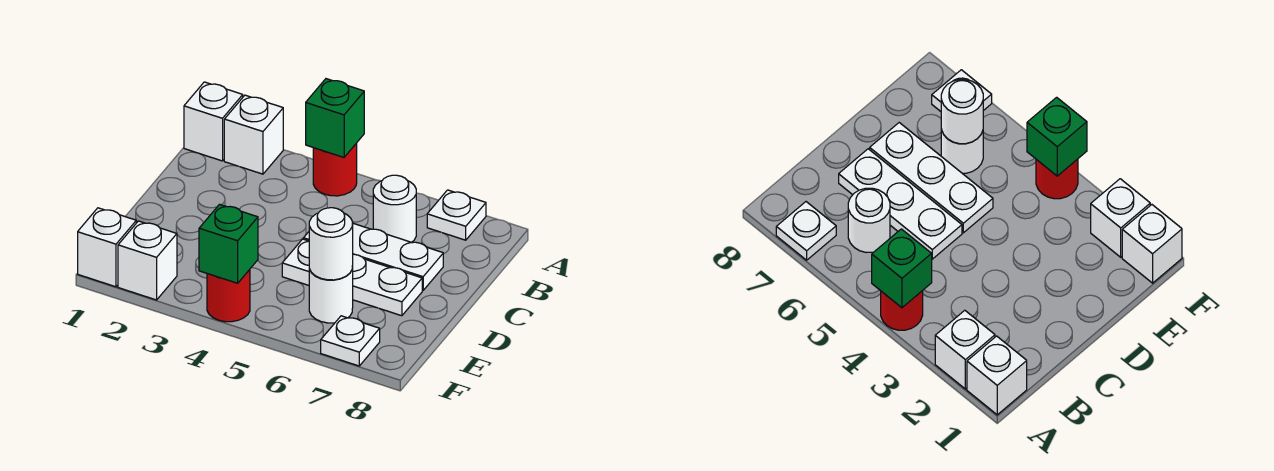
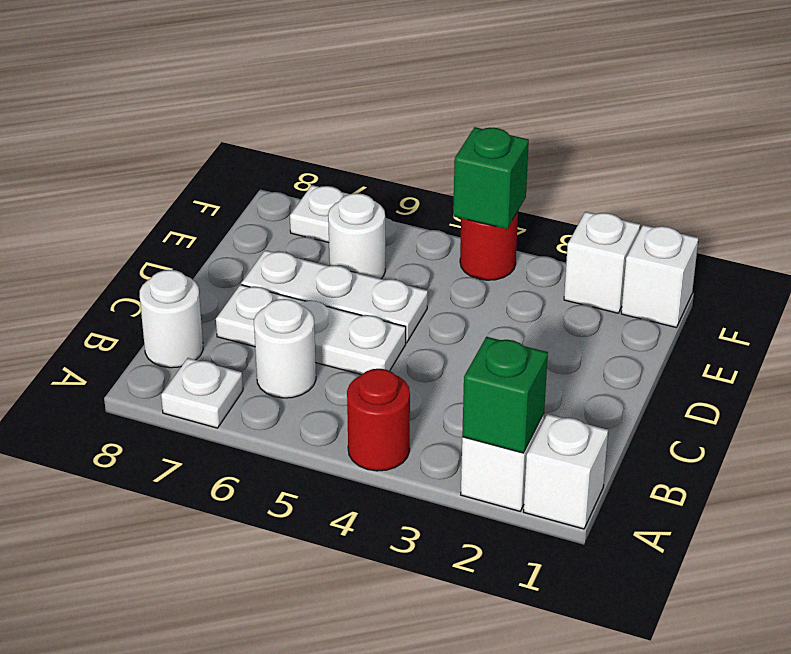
green brick A4 level 2 -> green brick A2 level 2
white round brick E6 level 2 -> white round brick B8 level 1

